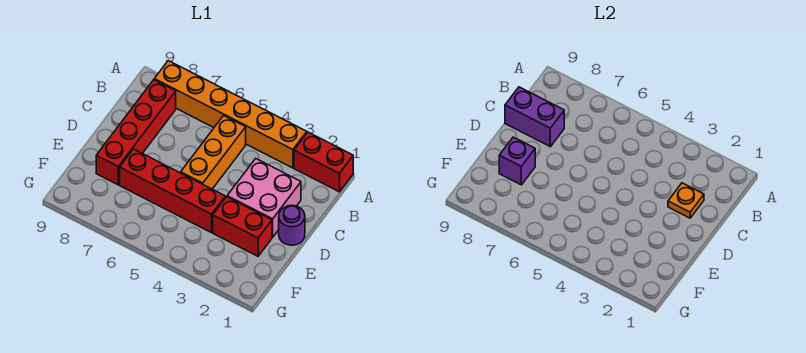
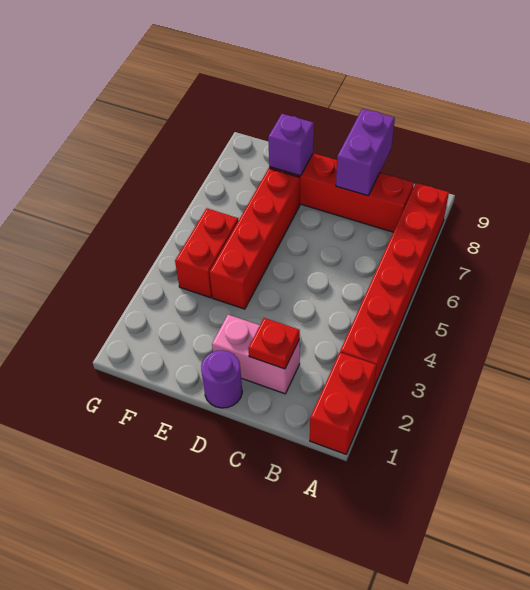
orange brick A3:A8 level 1 -> red brick A3:A8 level 1
orange brick B5:D5 level 1 -> none
pink brick C2:D3 level 1 -> pink brick C2:D2 level 1
orange plate C2 level 2 -> red plate C2 level 2
red brick E2:E3 level 1 -> red brick F4:F5 level 1

